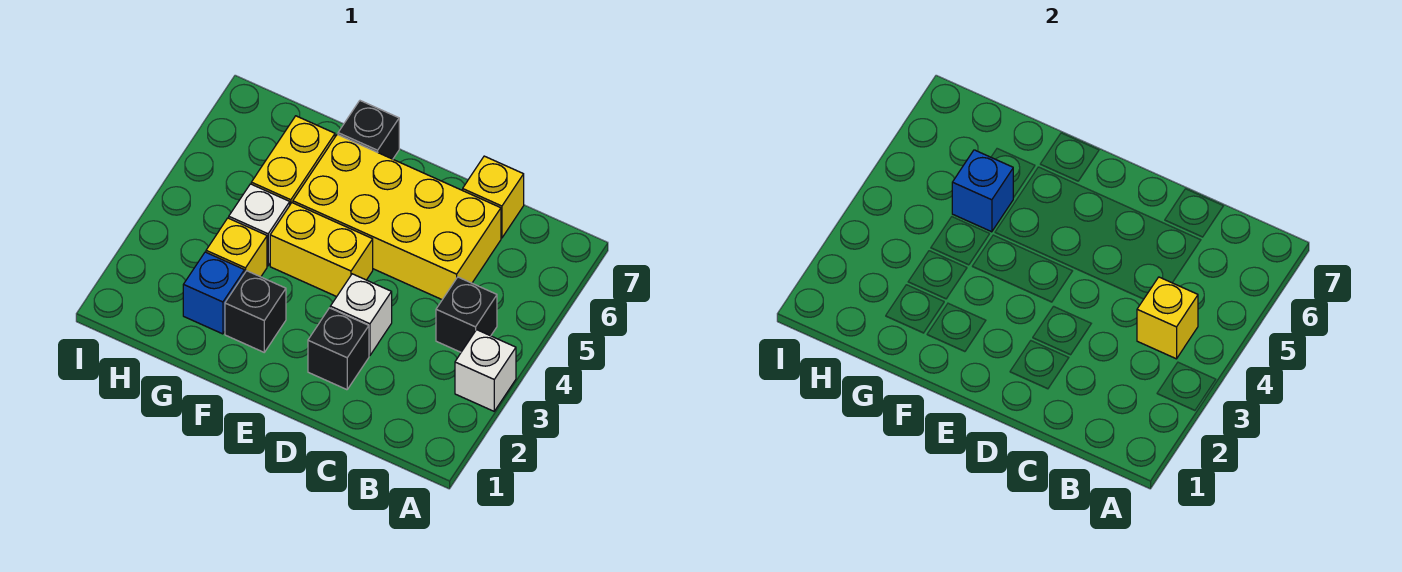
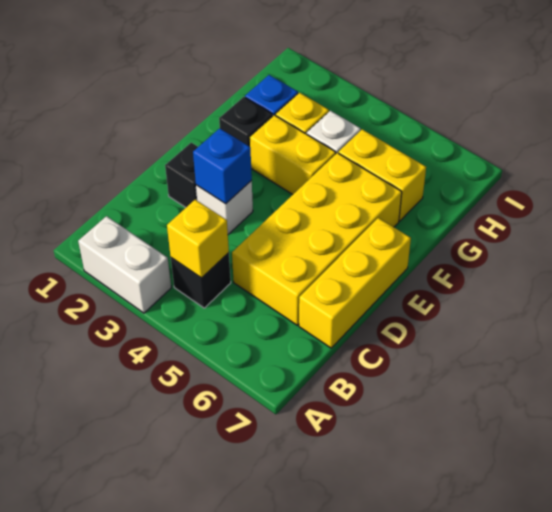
white brick A3 level 1 -> white brick A2:A3 level 1
yellow brick C7 level 1 -> yellow brick C7:E7 level 1
yellow brick E4:F4 level 1 -> yellow brick F3:F4 level 1
black brick F7 level 1 -> none
blue brick G5 level 2 -> blue brick D3 level 2

